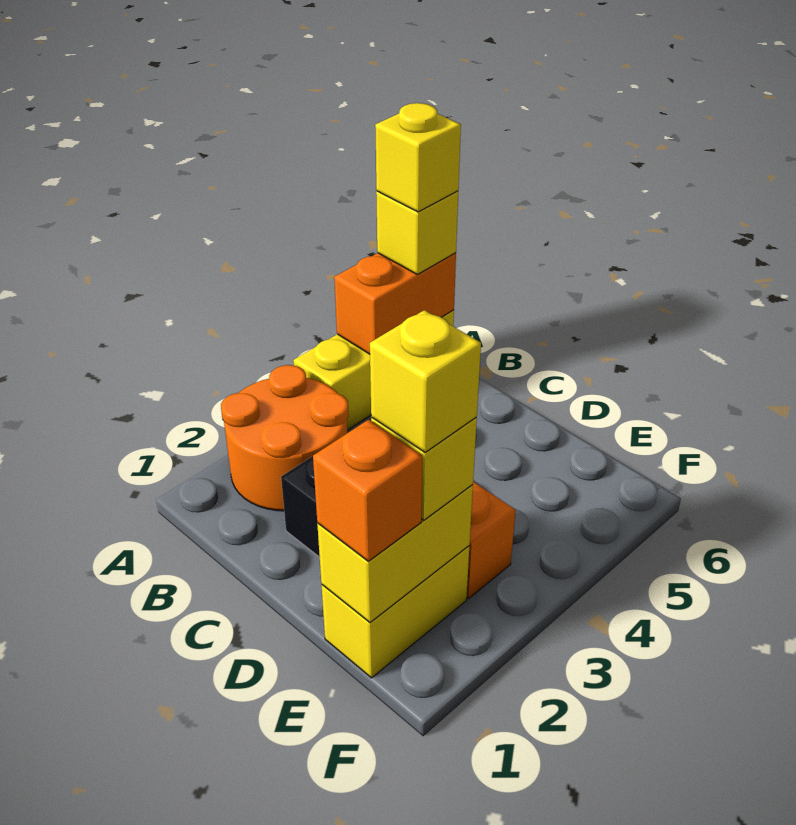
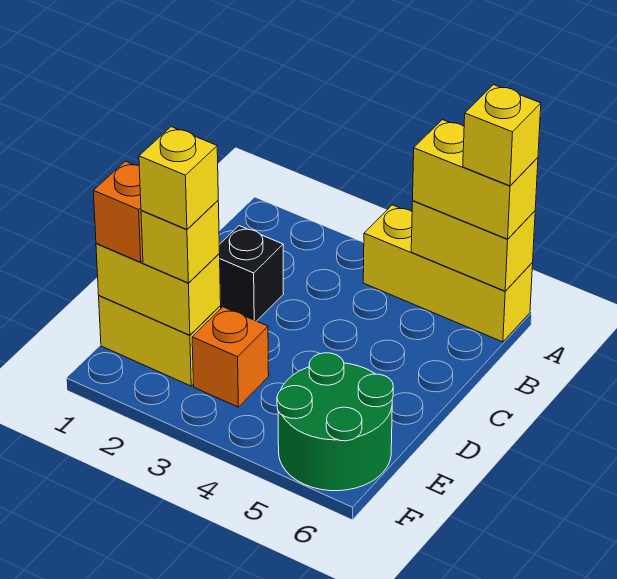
orange round brick A2:B3 level 1 -> none
orange brick A5:A6 level 2 -> yellow brick A5:A6 level 2
yellow brick A6 level 3 -> yellow brick A5:A6 level 3
none -> green round brick E5:F6 level 1

